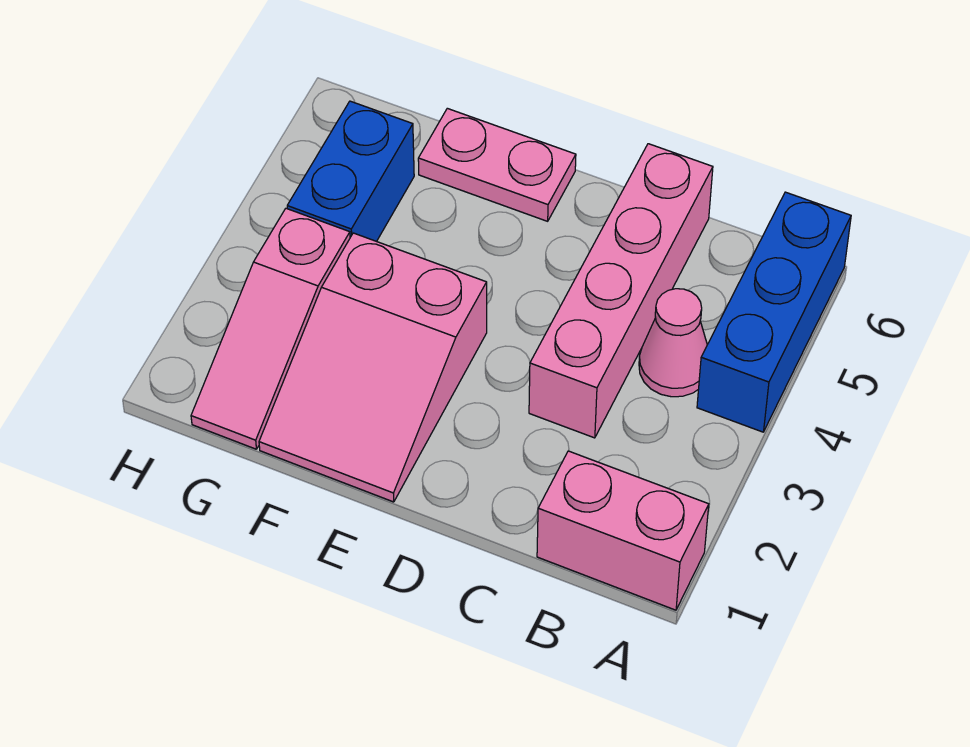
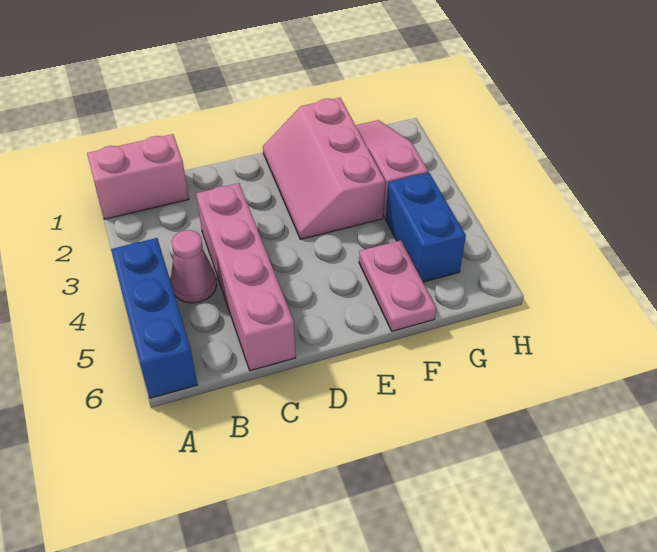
pink slope E1:F3 level 1 top 3 -> pink slope E1:F3 level 1 top F
pink plate E6:F6 level 1 -> pink plate F5:F6 level 1

